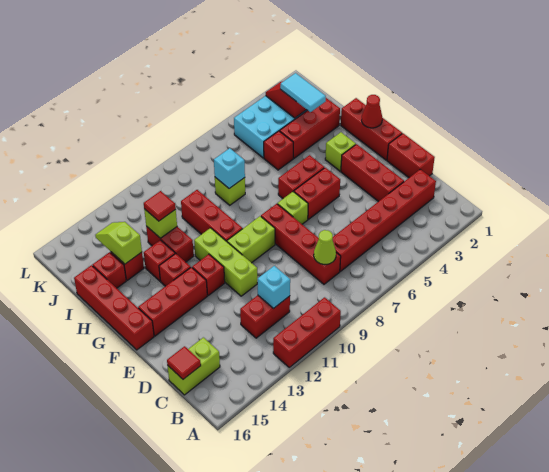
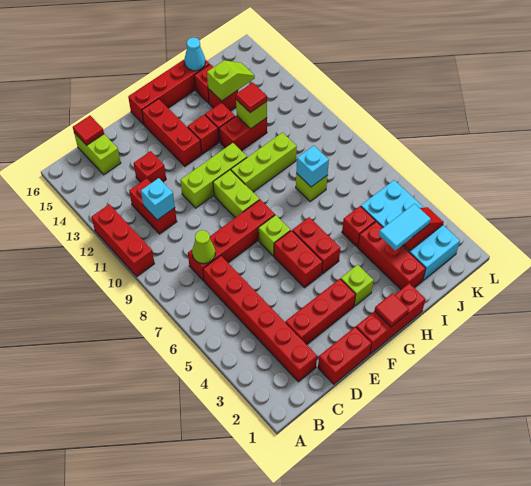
red brick F12 level 1 -> red brick D13 level 1
red cone G1 level 2 -> red tile G1 level 2
red brick G10:I10 level 1 -> lime brick G10:I10 level 1
none -> cyan cone I16 level 2

